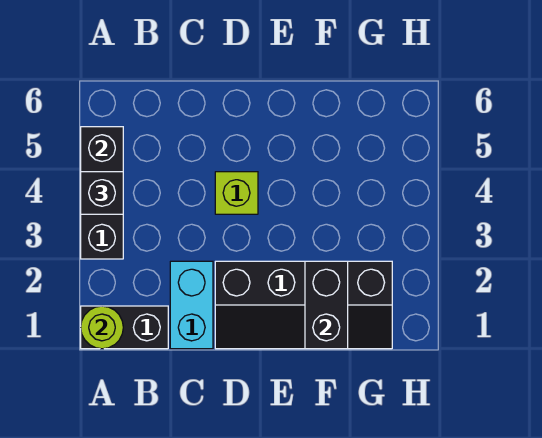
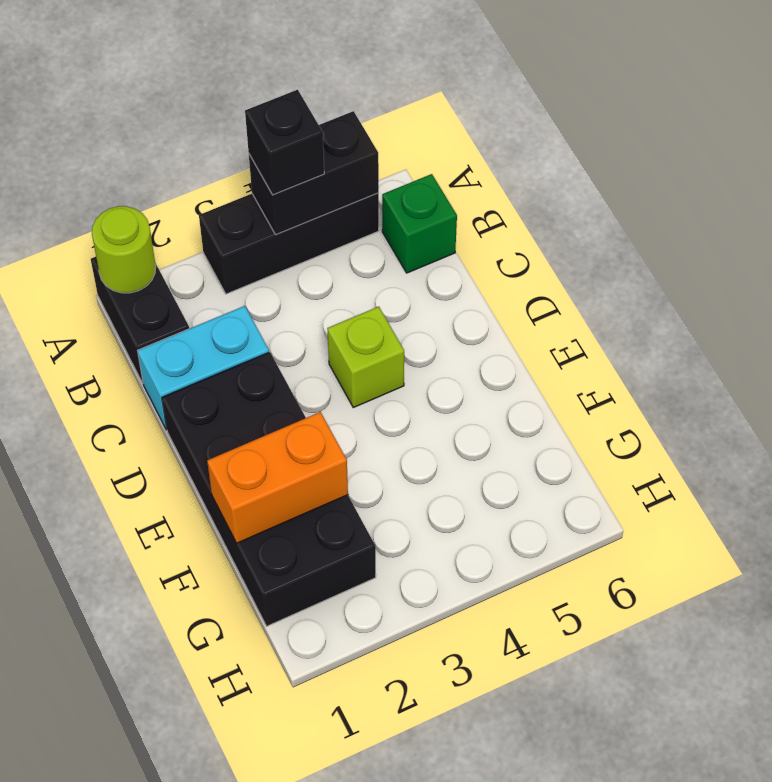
none -> green brick B6 level 1
black slope D1:G2 level 1 top 2 -> black brick D1:G2 level 1
black brick F1:F2 level 2 -> orange brick F1:F2 level 2

